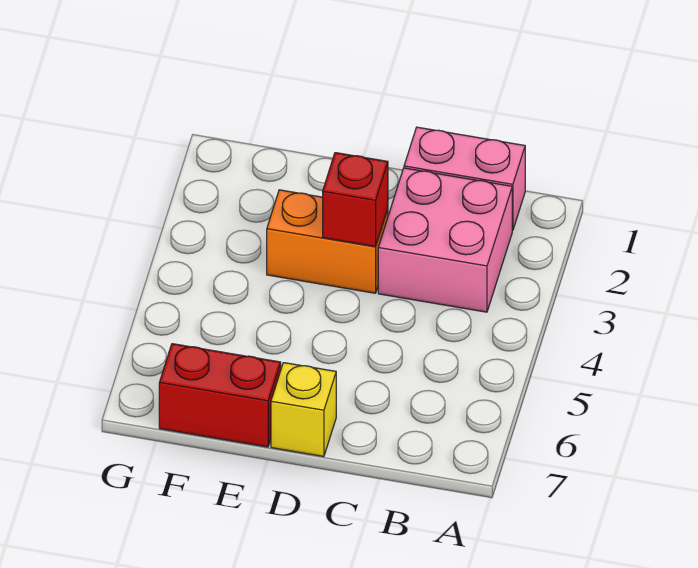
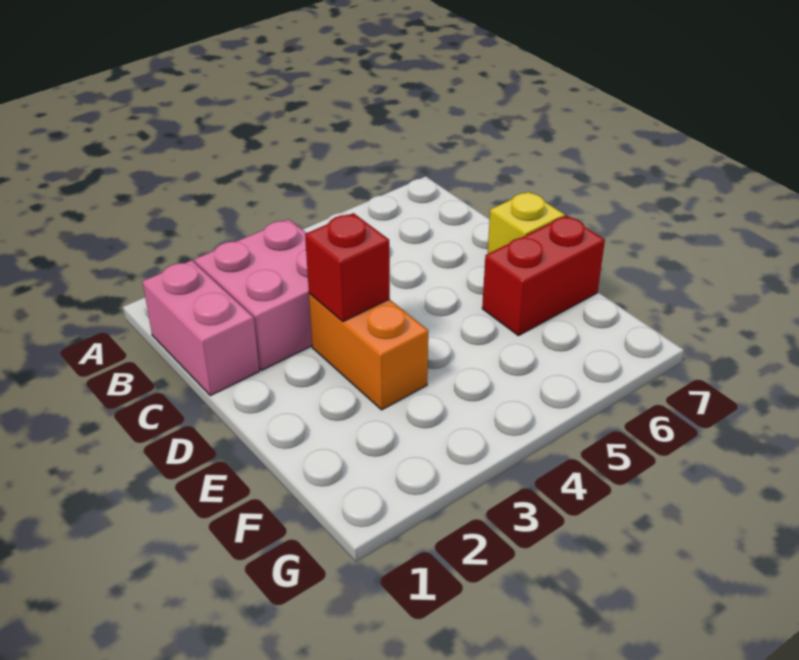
red brick E7:F7 level 1 -> red brick E6:E7 level 1

